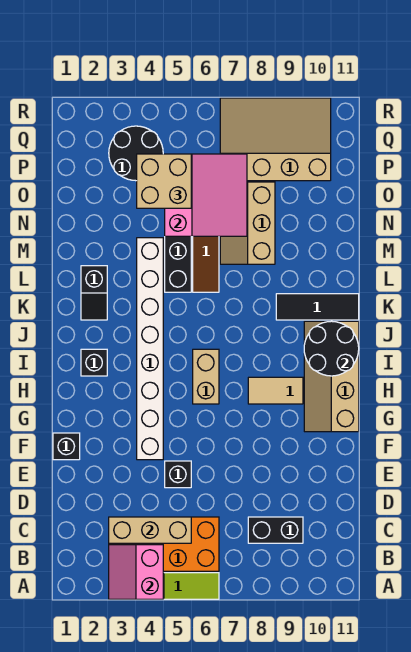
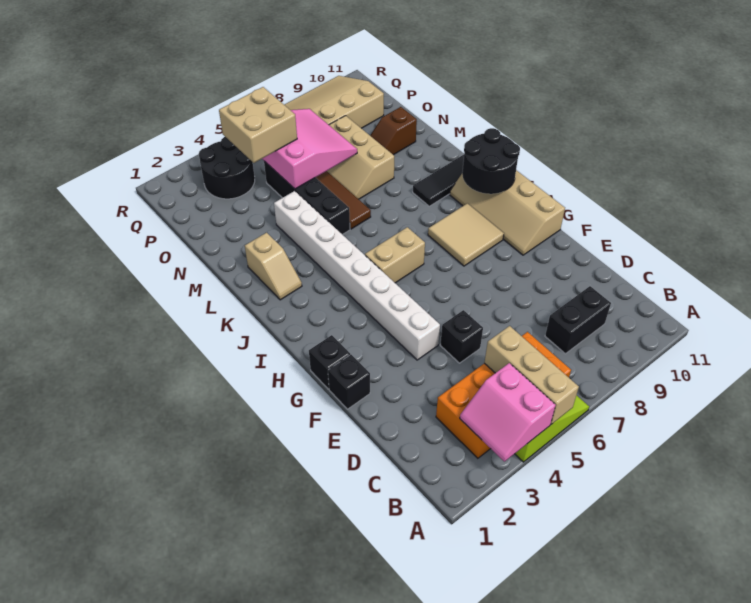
tan brick C3:C5 level 2 -> tan brick A5:C5 level 2
tan brick H6:I6 level 1 -> tan brick I5:I6 level 1
tan tile H8:H9 level 1 -> tan tile H8:I9 level 1
black brick I2 level 1 -> black brick G1 level 1
black slope K2:L2 level 1 top L -> tan slope K2:L2 level 1 top L
none -> brown slope N9:N10 level 1 top 10

